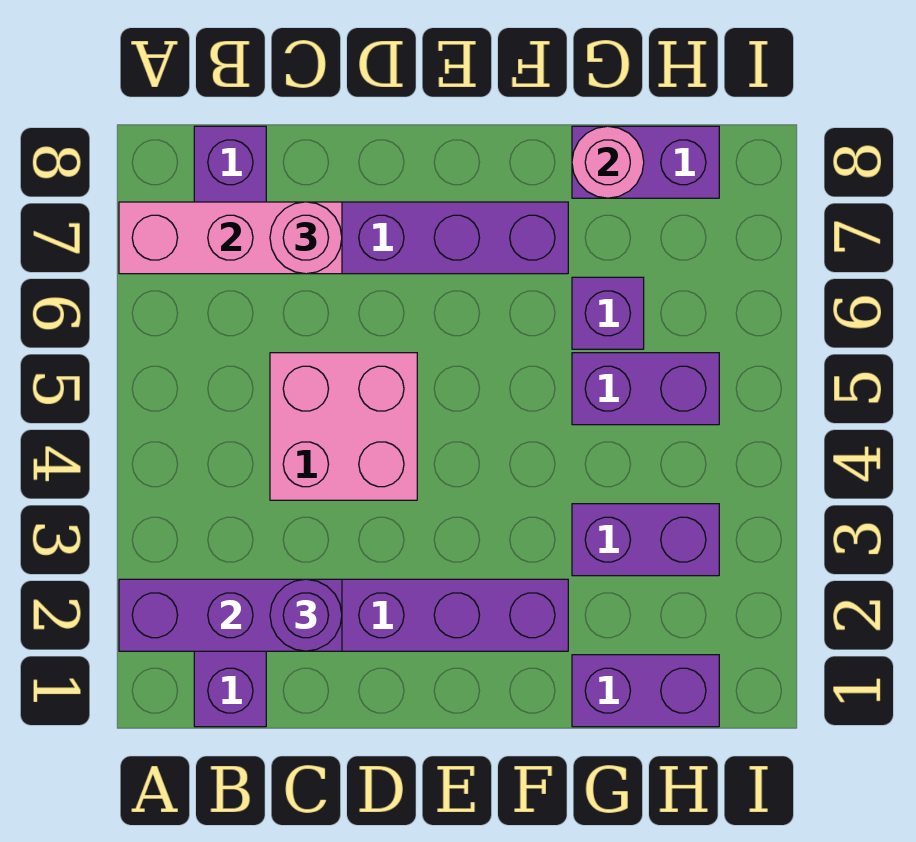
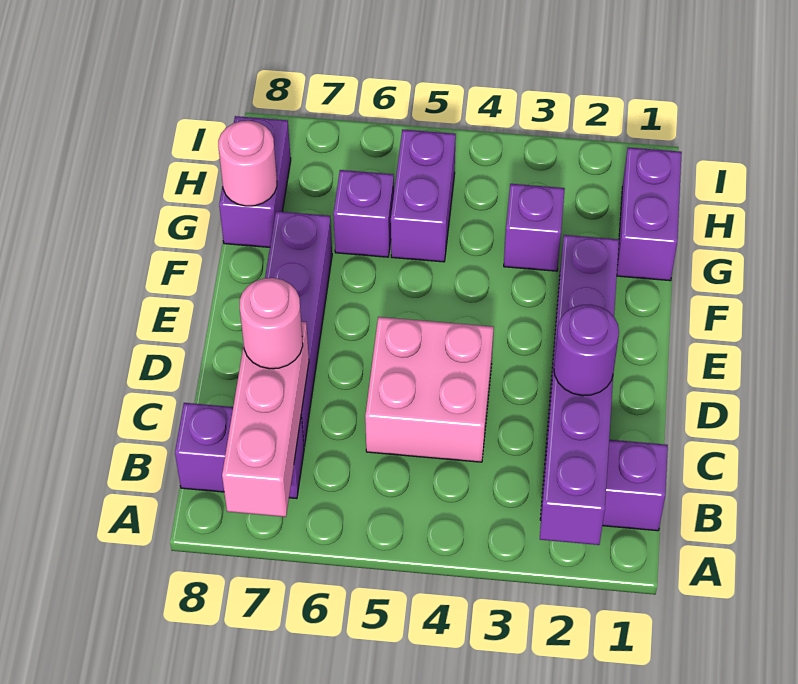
purple brick G3:H3 level 1 -> purple brick G3 level 1

